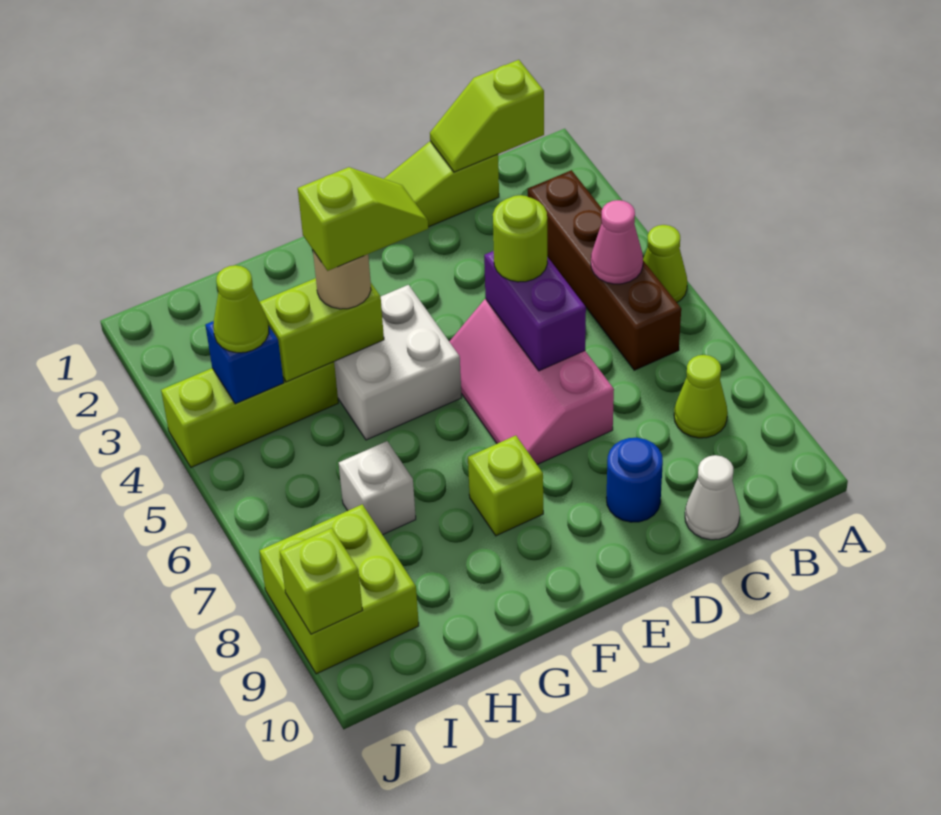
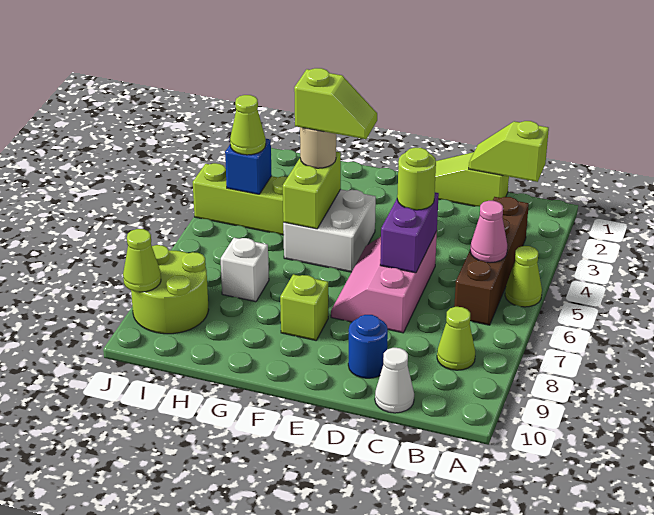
lime brick G4:H4 level 2 -> lime brick G4:G5 level 2
lime brick I8:J9 level 1 -> lime round brick I8:J9 level 1
lime brick J9 level 2 -> lime cone J9 level 2

